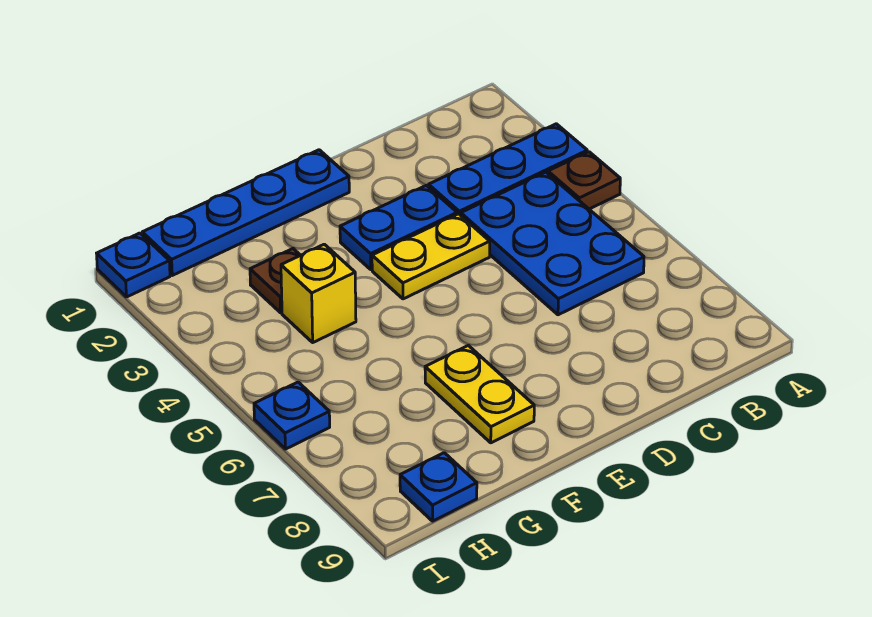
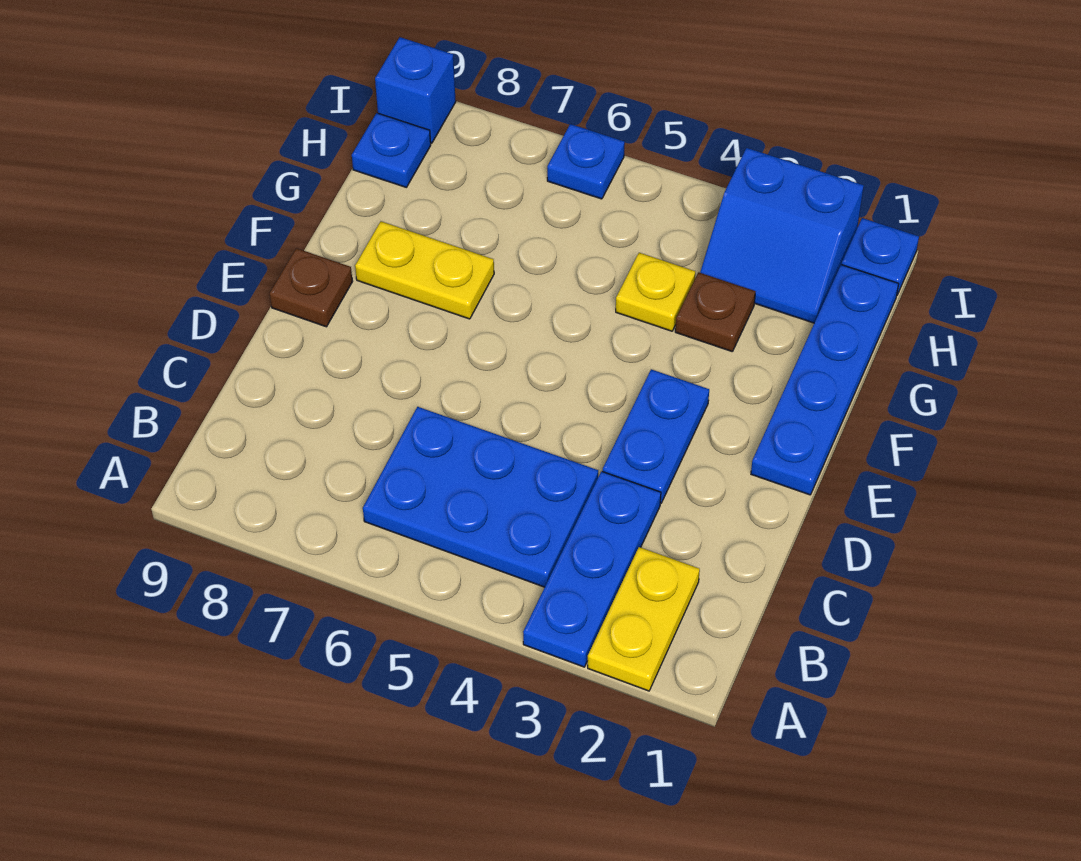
brown plate A4 level 1 -> brown plate E9 level 1
yellow plate D4:E4 level 1 -> yellow plate A2:B2 level 1
yellow brick G4 level 1 -> yellow plate G4 level 1
none -> blue slope H2:I3 level 1 top I
none -> blue brick I9 level 1

